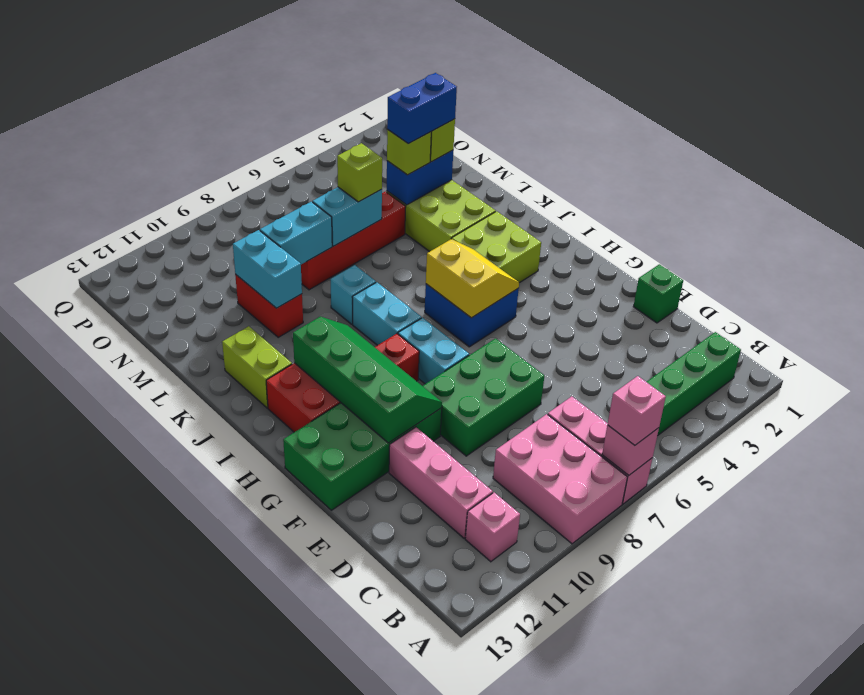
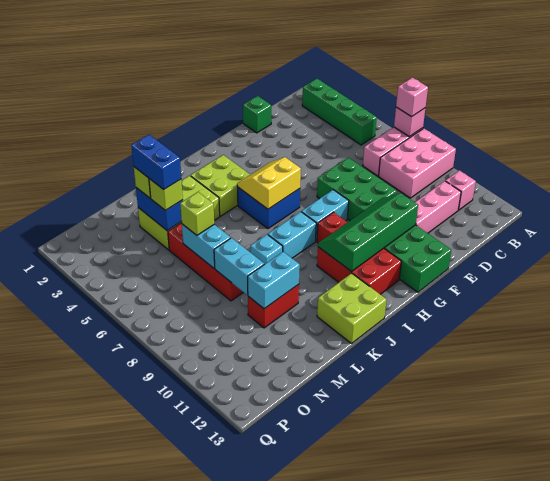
lime brick J12:K12 level 1 -> lime brick J12:K13 level 1

